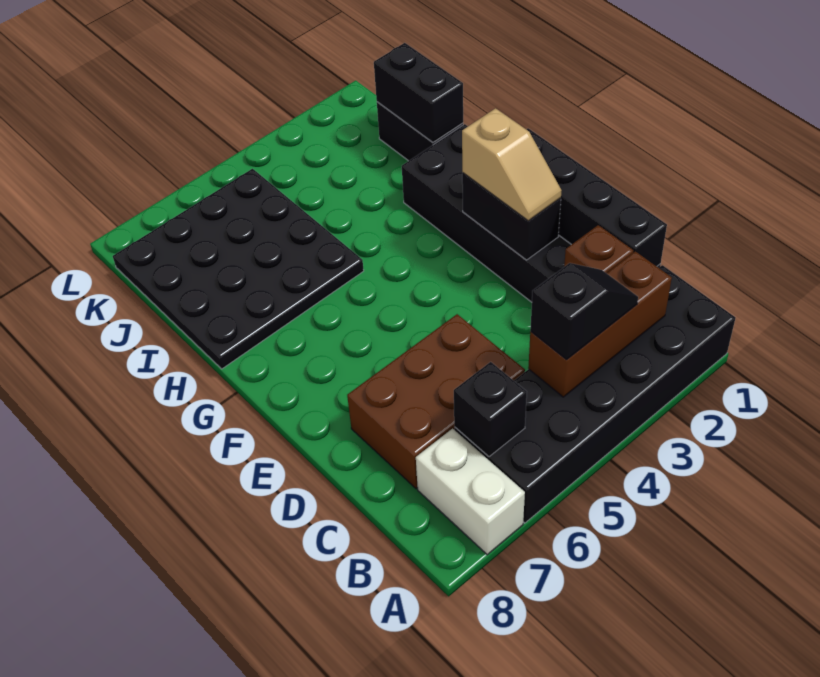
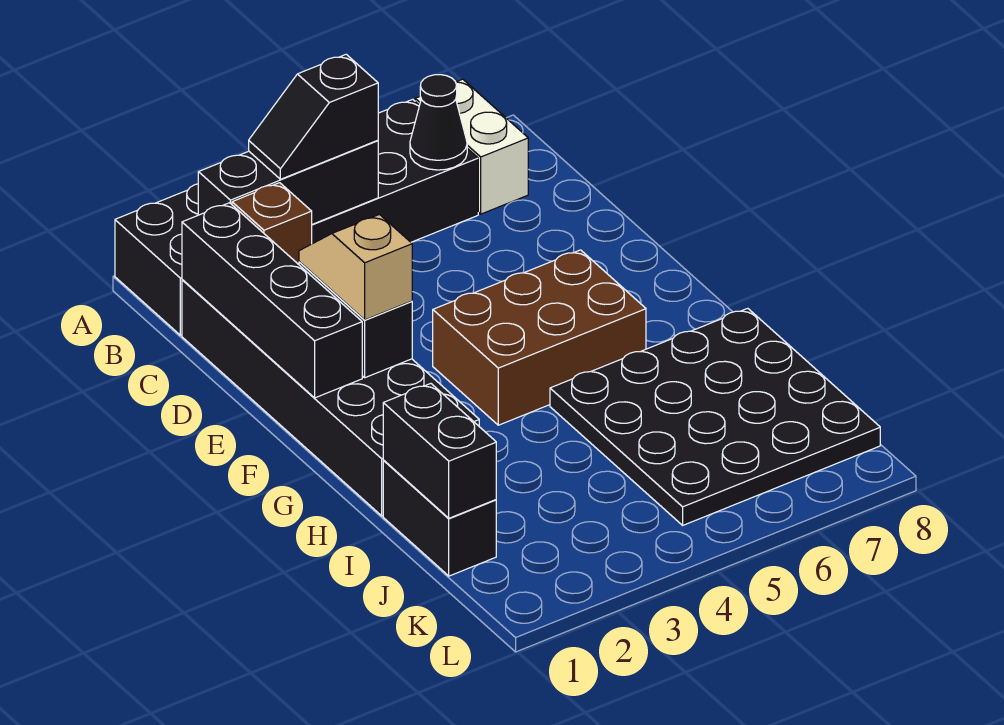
brown brick B2:B4 level 2 -> black brick B2:B4 level 2
black brick B6 level 2 -> black cone B6 level 2
brown brick C5:D7 level 1 -> brown brick F4:G6 level 1

